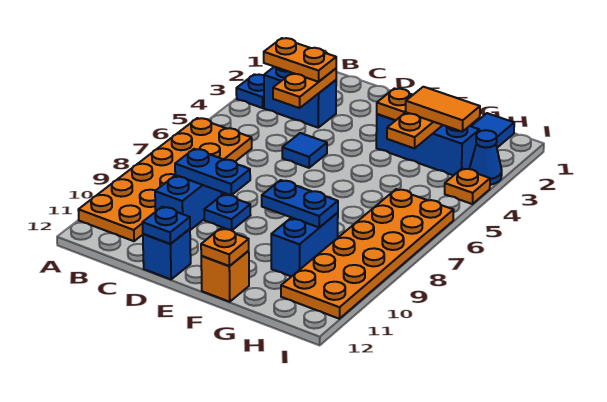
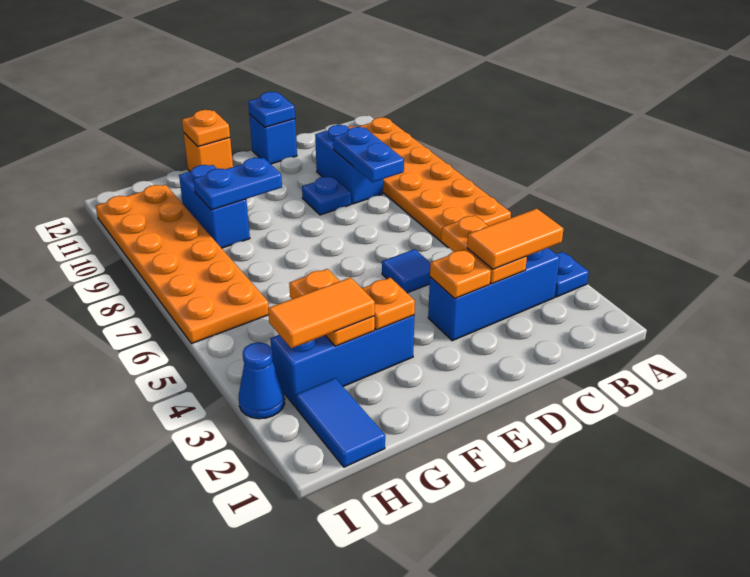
blue brick B3:C3 level 1 -> blue brick B3:D3 level 1
orange plate B3:C3 level 3 -> orange tile B3:C3 level 3
blue plate C9:D9 level 2 -> blue plate C8:C9 level 2
orange plate I4 level 1 -> orange plate D3 level 2

